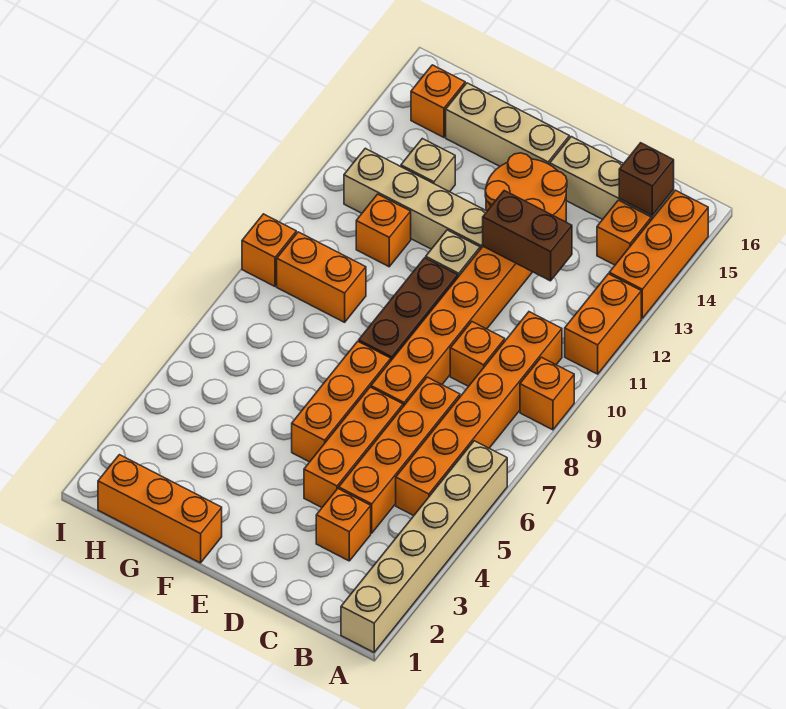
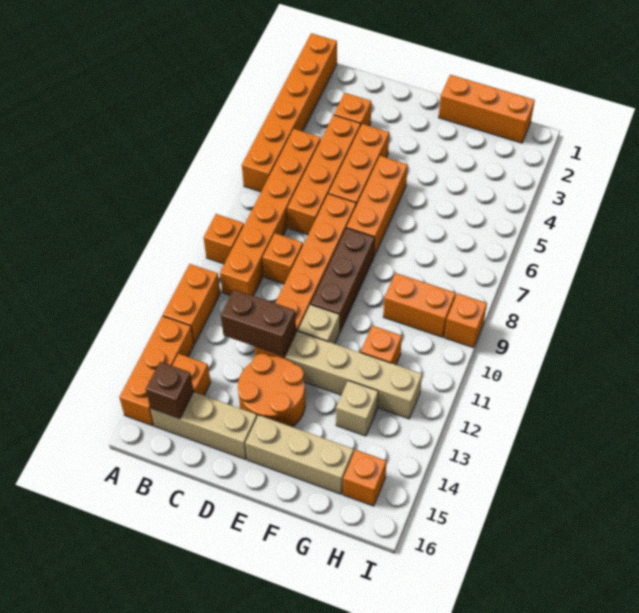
tan brick A1:A6 level 1 -> orange brick A1:A6 level 1

